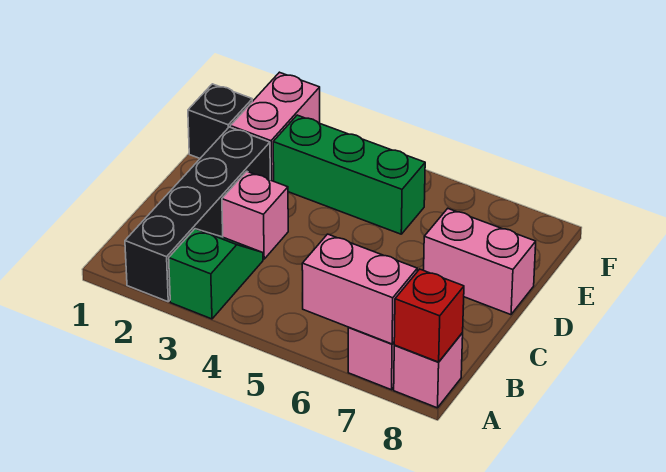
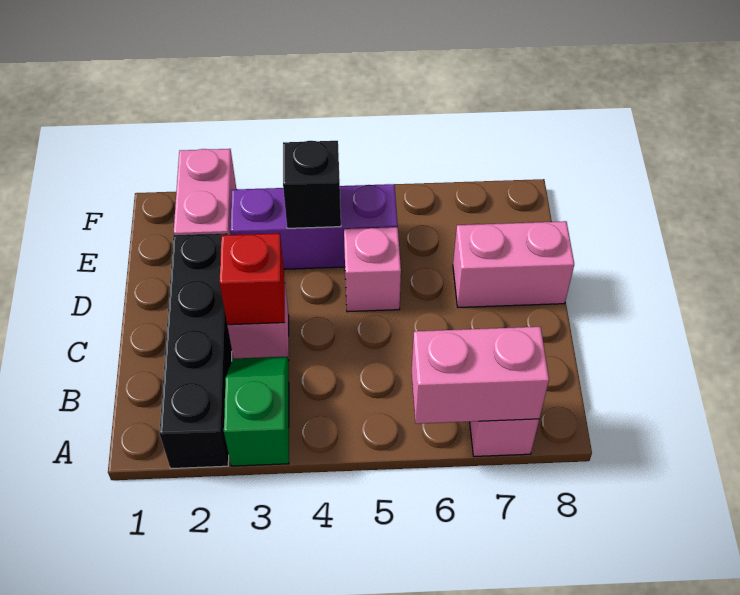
pink brick A8 level 1 -> pink brick D5 level 1
red brick A8 level 2 -> red brick C3 level 2
black brick E1 level 1 -> black brick E4 level 2
green brick E3:E5 level 1 -> purple brick E3:E5 level 1

